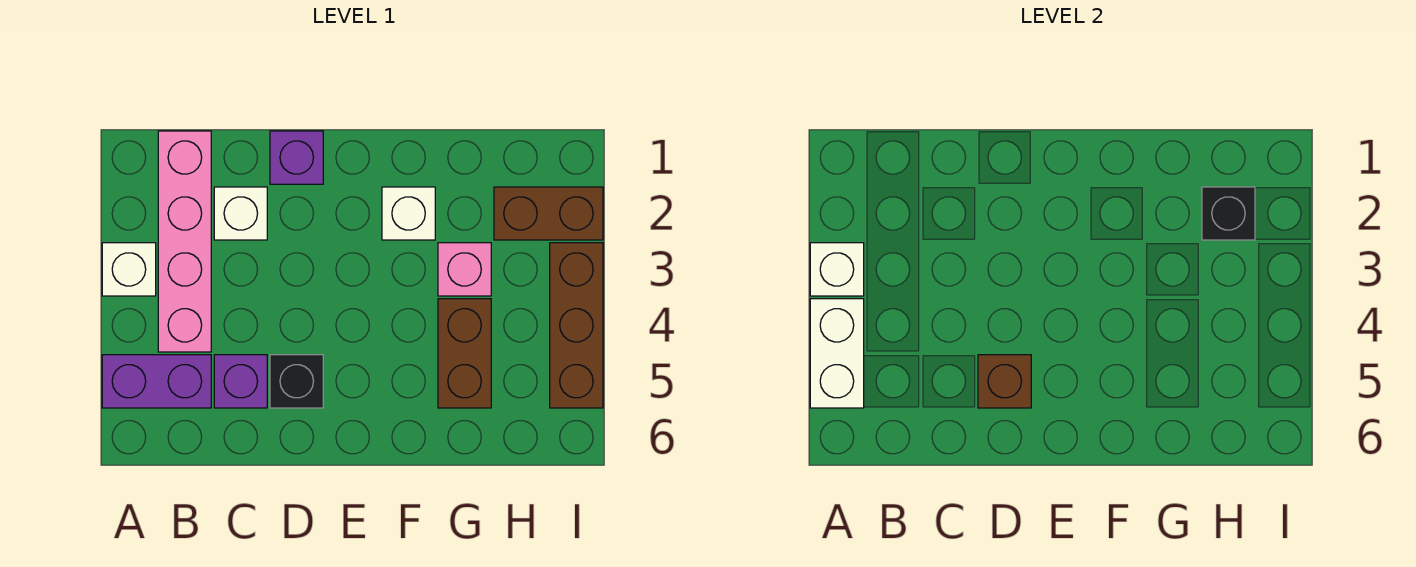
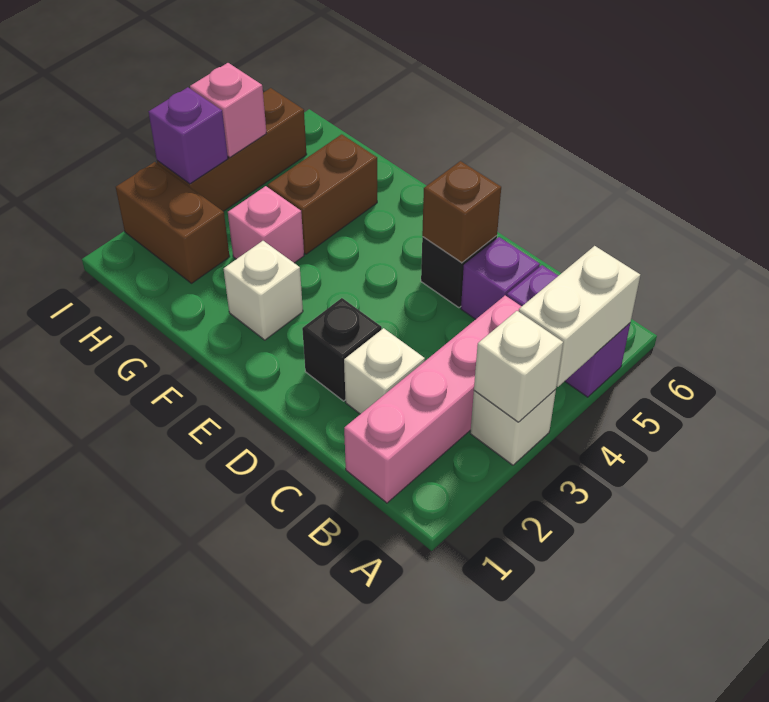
purple brick D1 level 1 -> purple brick I3 level 2
black brick H2 level 2 -> black brick D2 level 1
none -> pink brick I4 level 2

